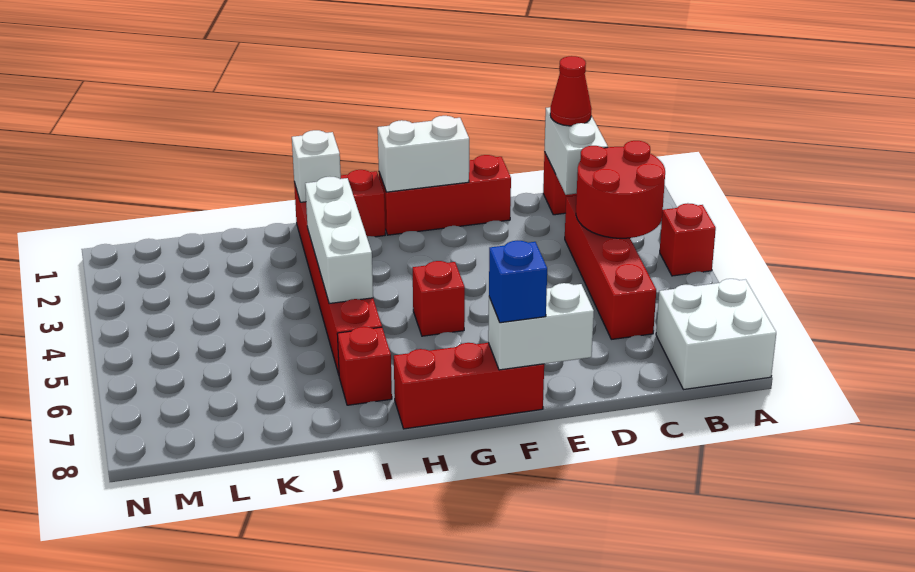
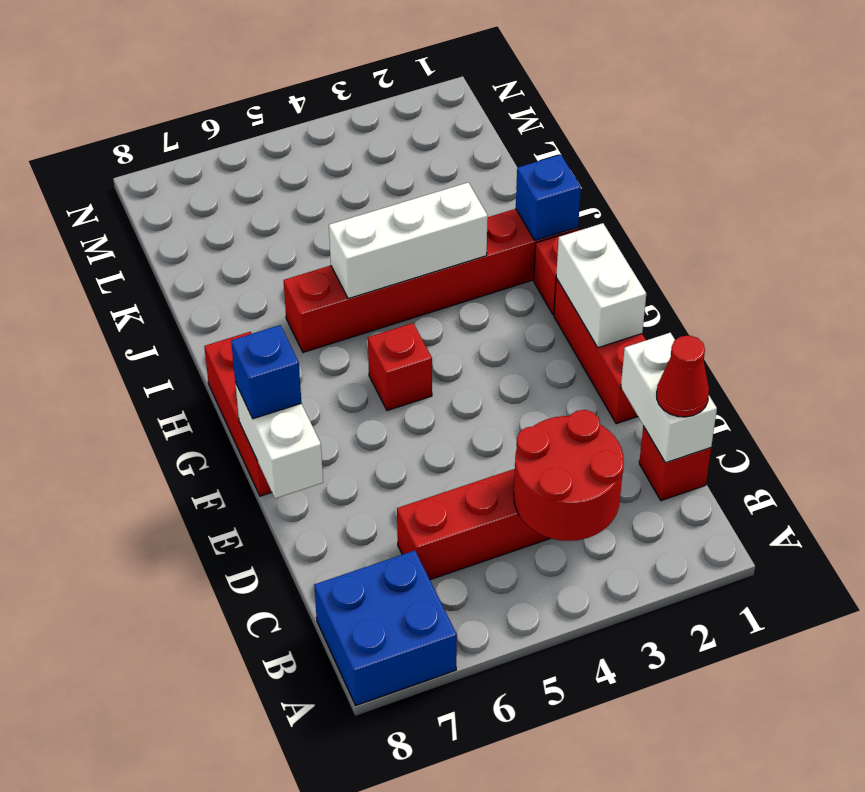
red brick A4 level 1 -> none
white brick A7:B8 level 1 -> blue brick A7:B8 level 1
white brick C1:C2 level 2 -> white brick C1:D1 level 2
white brick I1 level 2 -> blue brick I1 level 2
red brick I7 level 1 -> none

